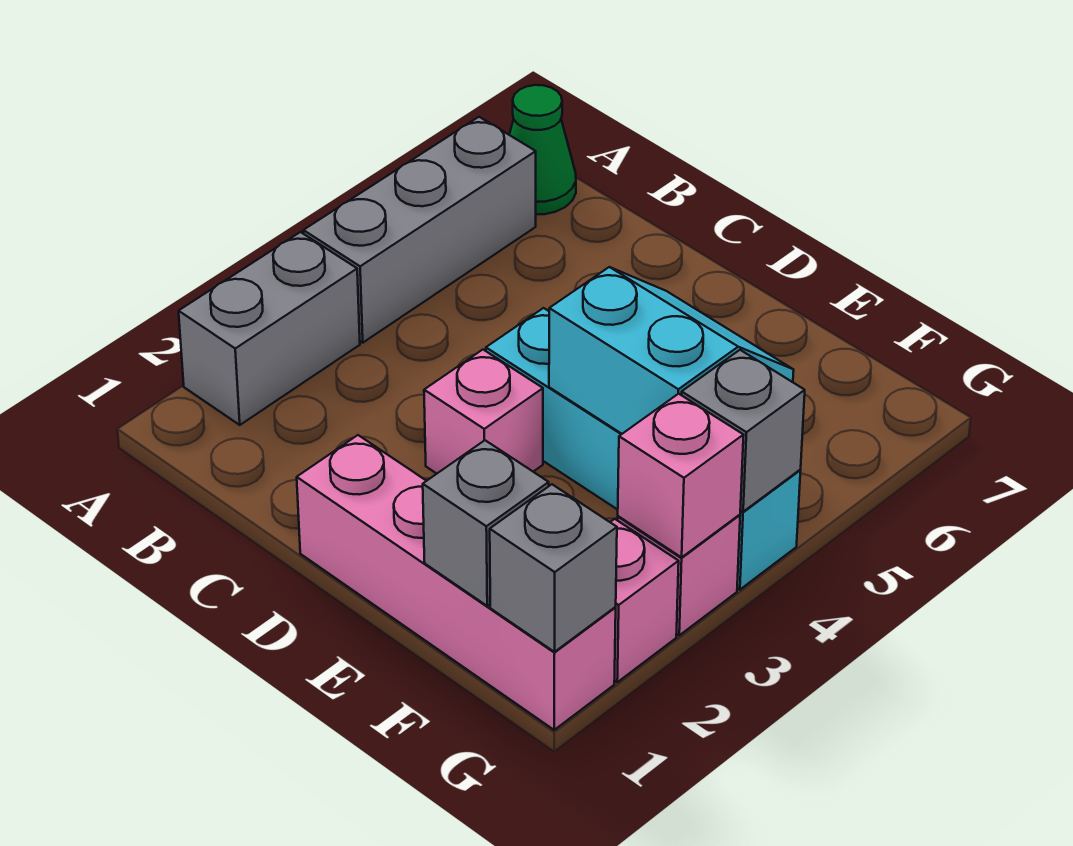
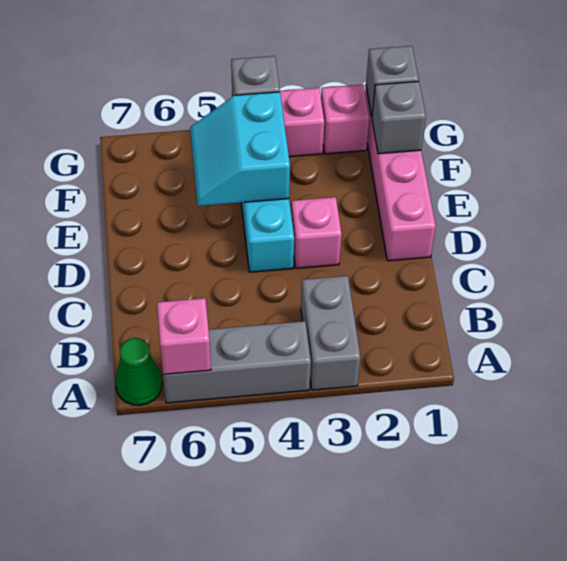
grey brick A2:A3 level 1 -> grey brick A3:B3 level 1
pink brick G3 level 2 -> pink brick A6 level 2

